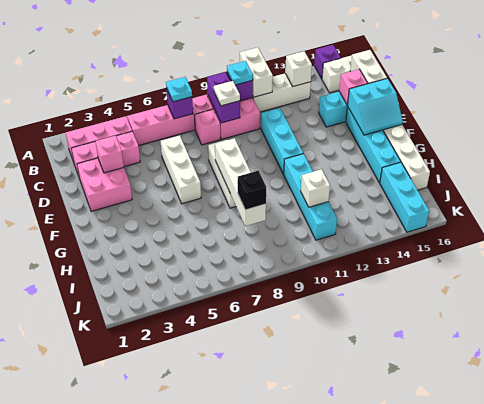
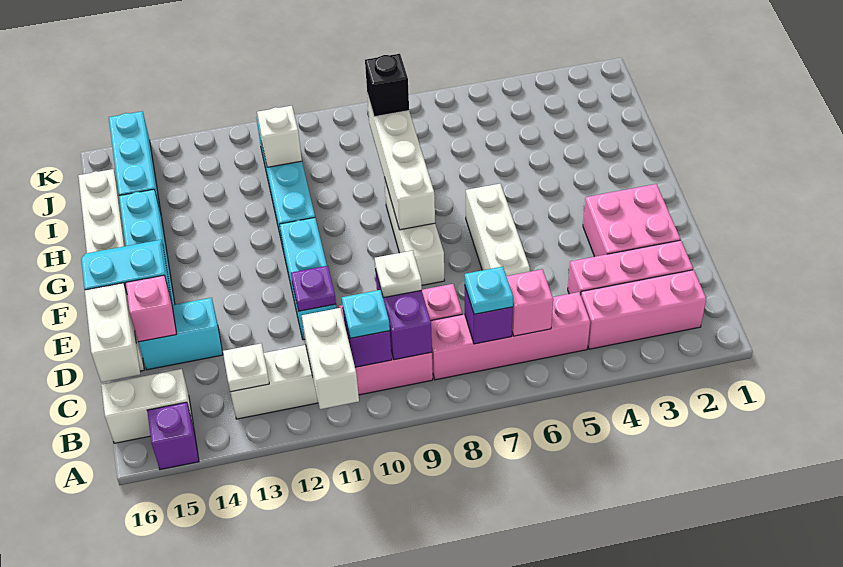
white brick B13 level 2 -> white plate B13 level 2
pink brick D3 level 2 -> pink brick B6 level 2
none -> purple plate D11 level 2

